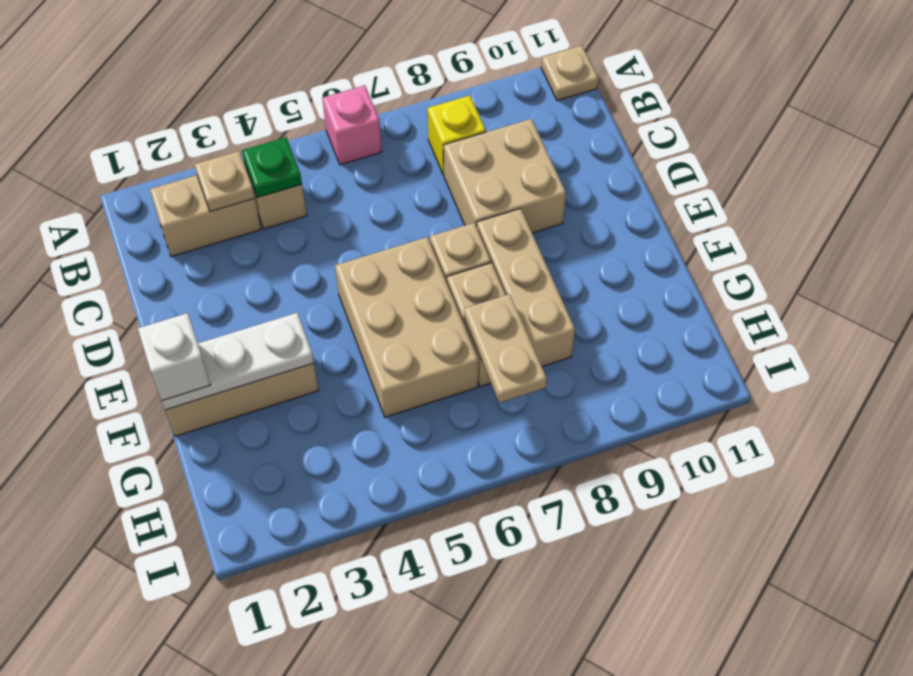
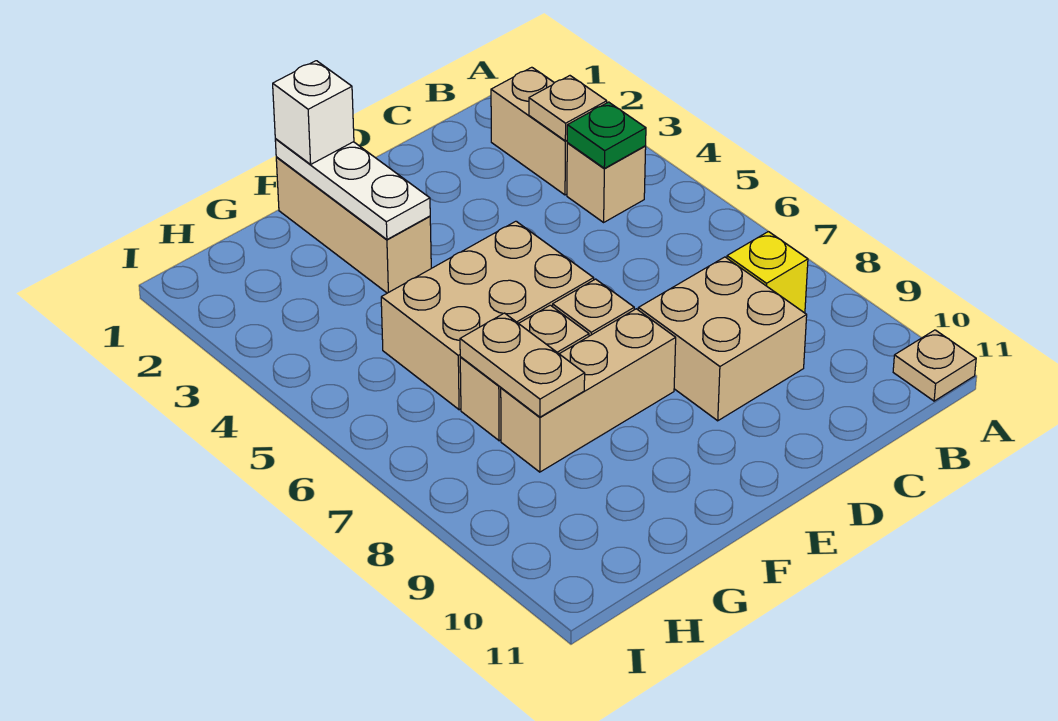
pink brick A6 level 1 -> none
tan plate G7:H7 level 2 -> tan plate G7:G8 level 2

